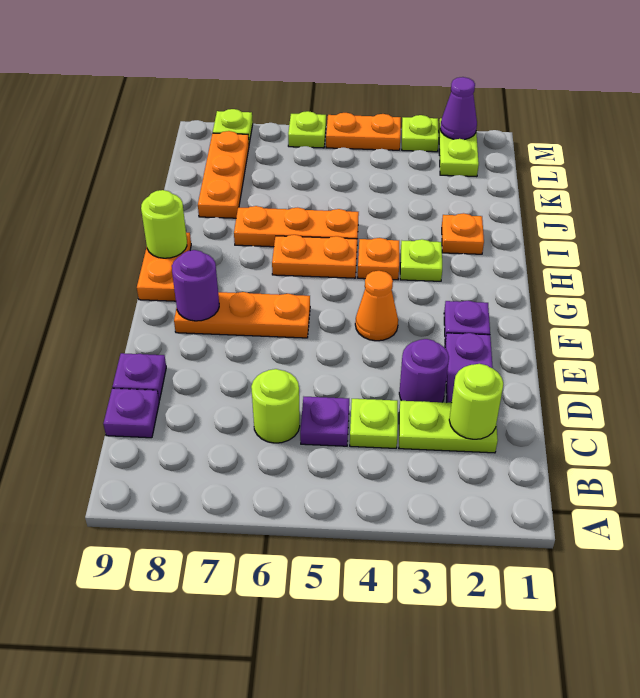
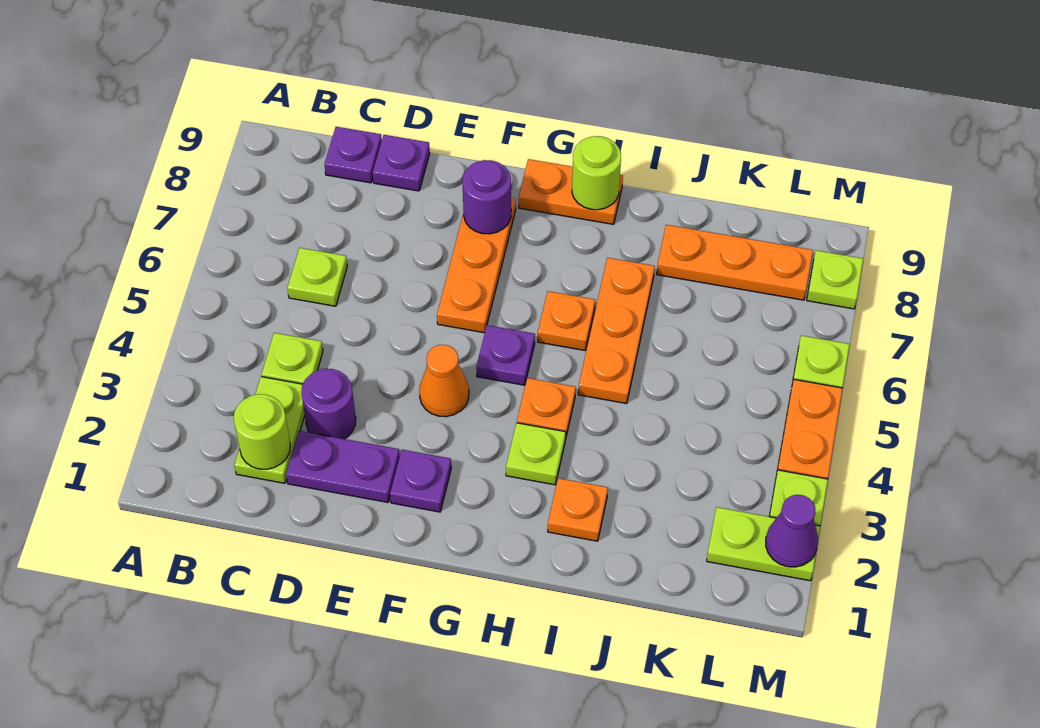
purple plate C5 level 1 -> purple plate G5 level 1
lime round brick C6 level 1 -> lime plate C6 level 1
orange plate H5:H6 level 1 -> orange plate H6 level 1

